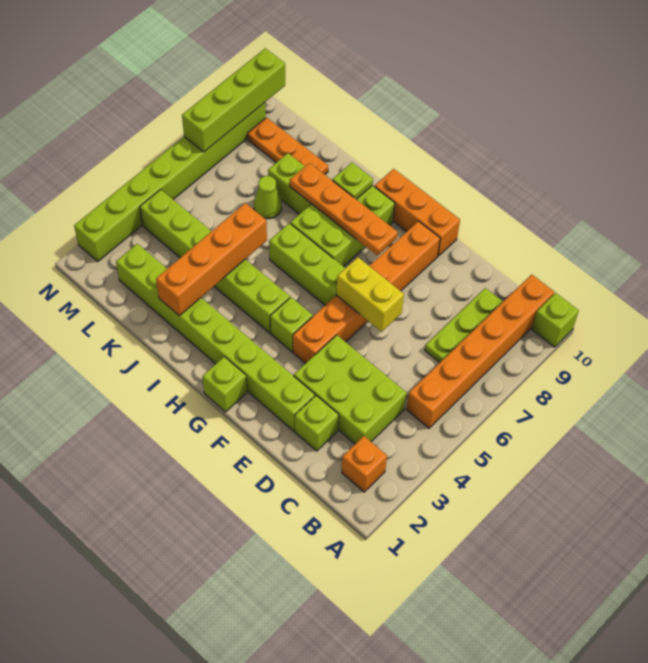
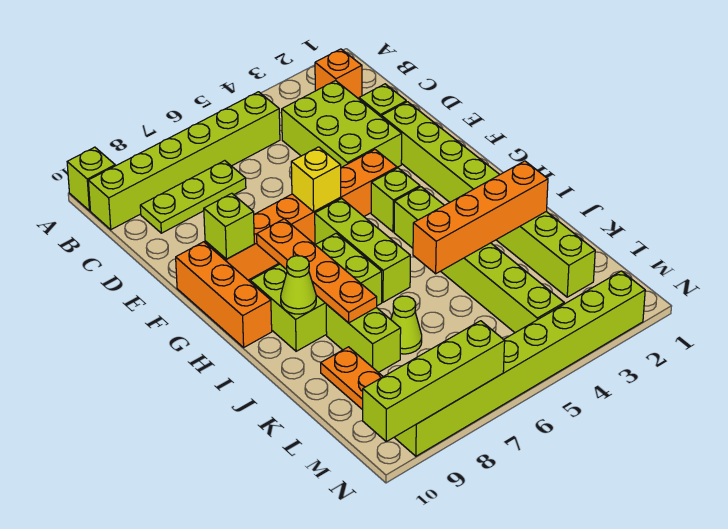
orange brick B5:B10 level 1 -> lime brick B5:B10 level 1
yellow brick E6:F6 level 2 -> yellow brick F6 level 2
lime brick G1 level 1 -> lime brick F9 level 2
lime plate I9 level 2 -> lime cone I9 level 2

